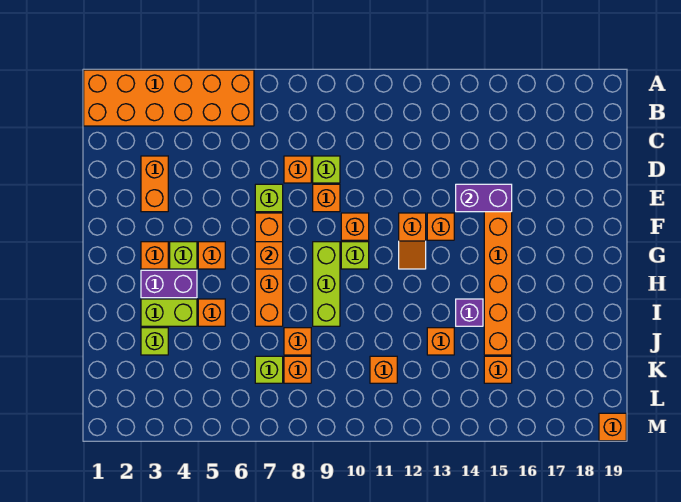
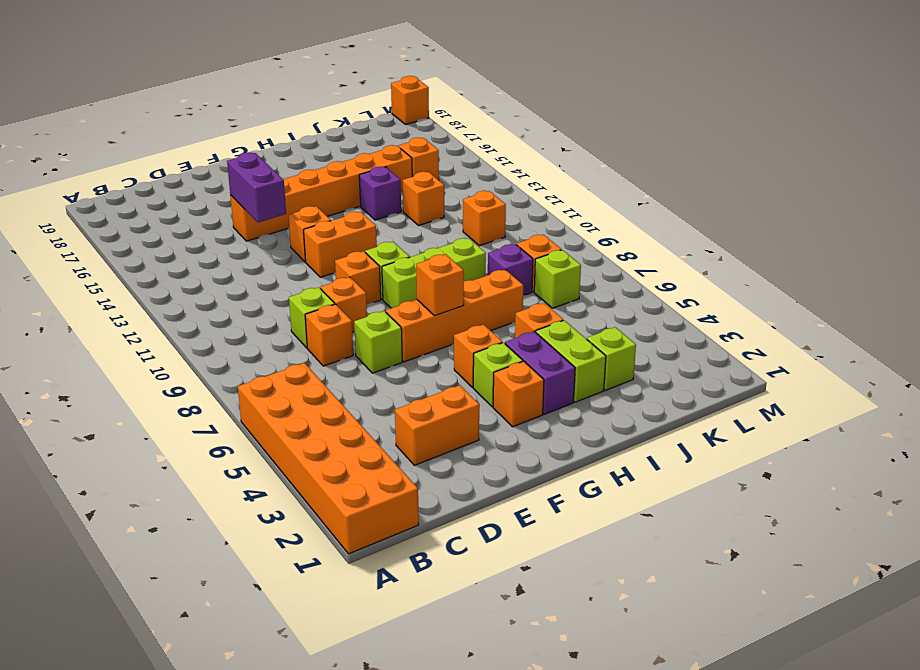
orange slope F12:G12 level 1 top F -> orange brick F12:G12 level 1
orange brick J8 level 1 -> purple brick J8 level 1

